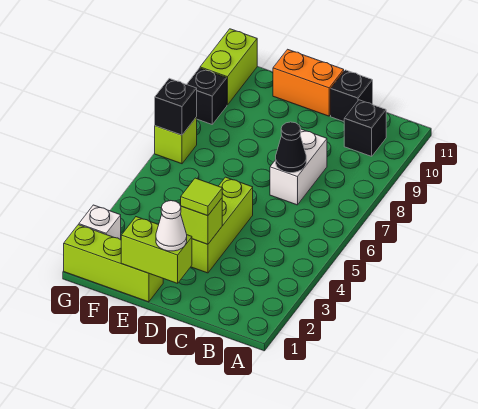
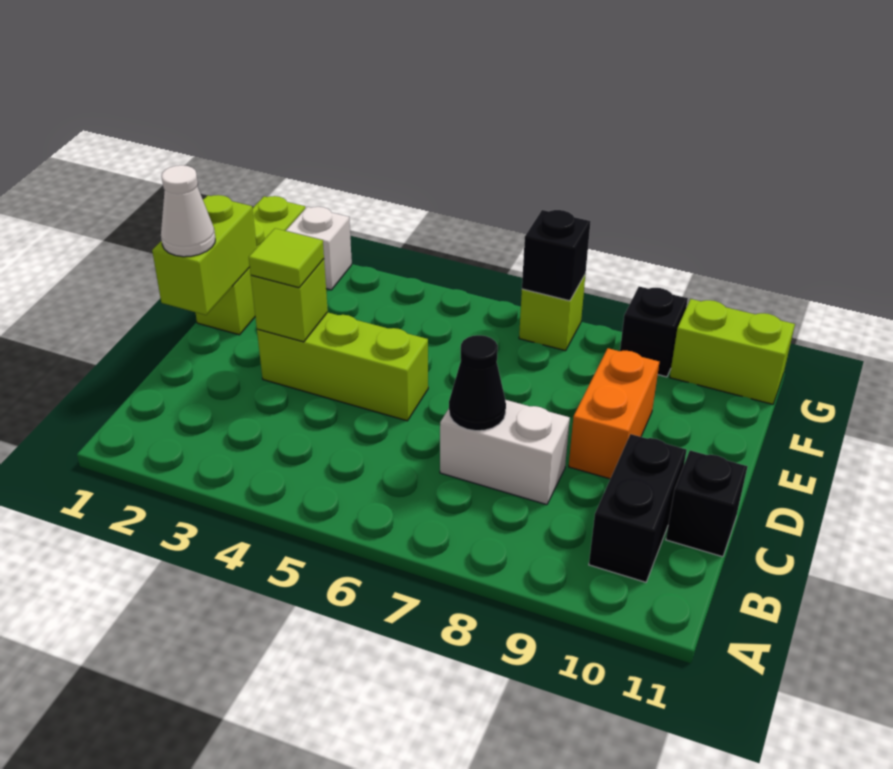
black brick B10 level 1 -> black brick B10:C10 level 1
orange brick D11:E11 level 1 -> orange brick D9:E9 level 1

